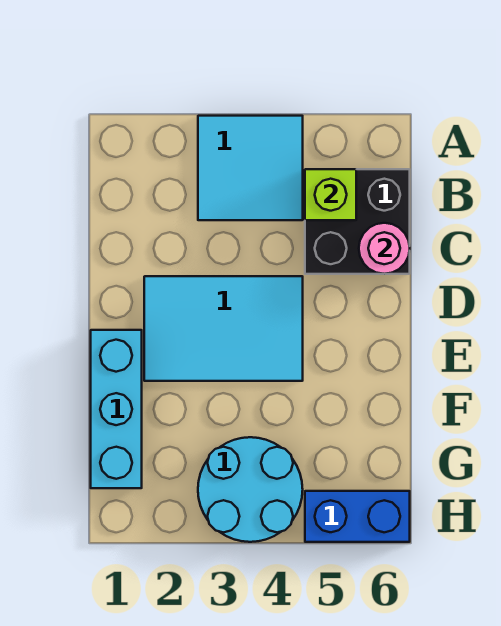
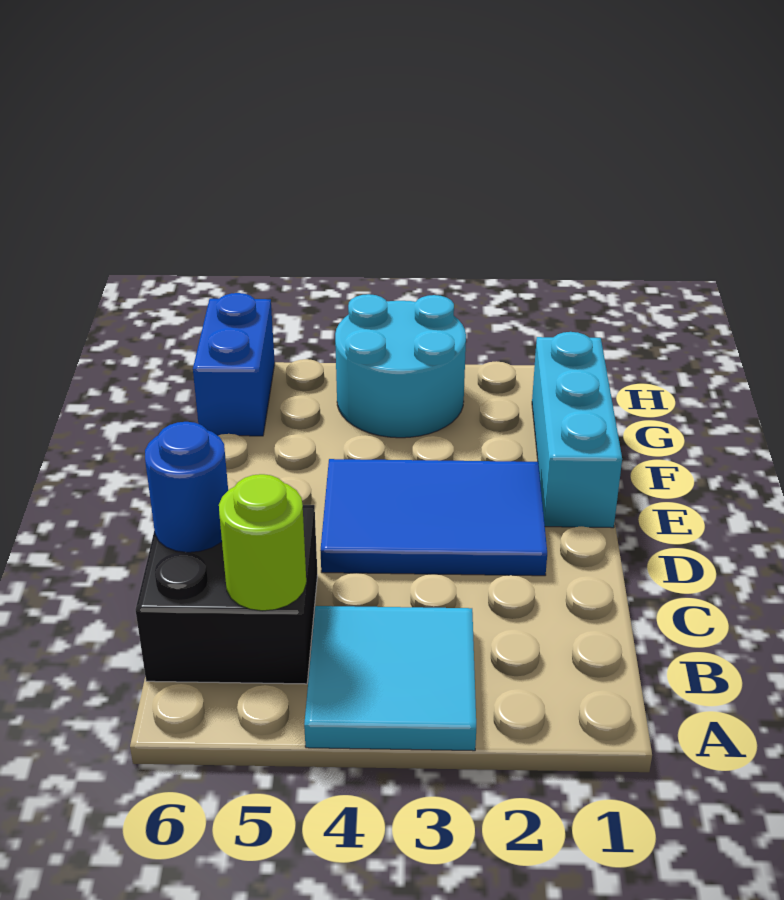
lime brick B5 level 2 -> lime round brick B5 level 2
pink round brick C6 level 2 -> blue round brick C6 level 2
cyan tile D2:E4 level 1 -> blue tile D2:E4 level 1
blue brick H5:H6 level 1 -> blue brick G6:H6 level 1

